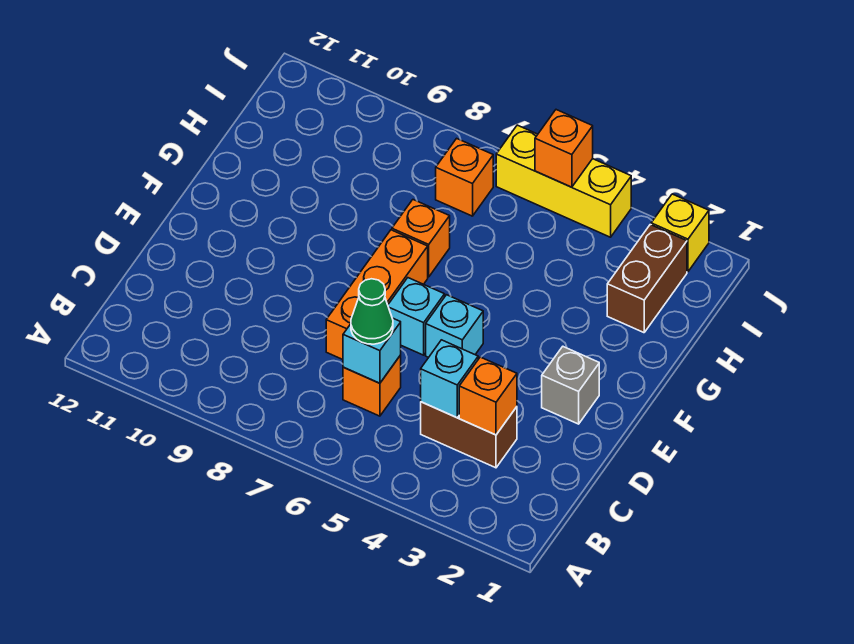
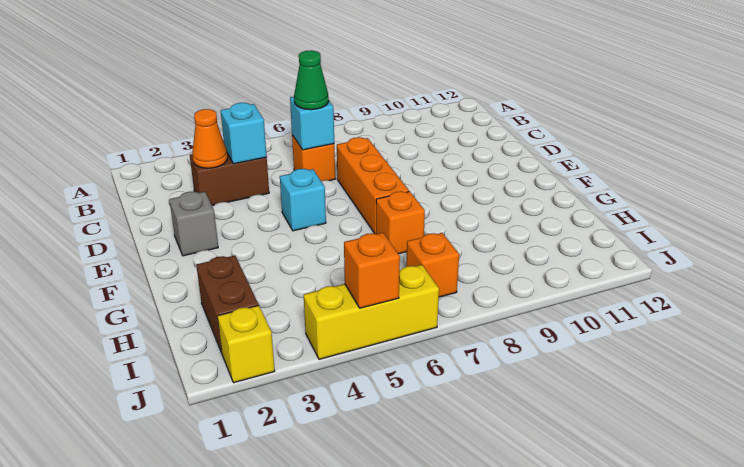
orange brick C3 level 2 -> orange cone C3 level 2
cyan brick E6 level 1 -> none

